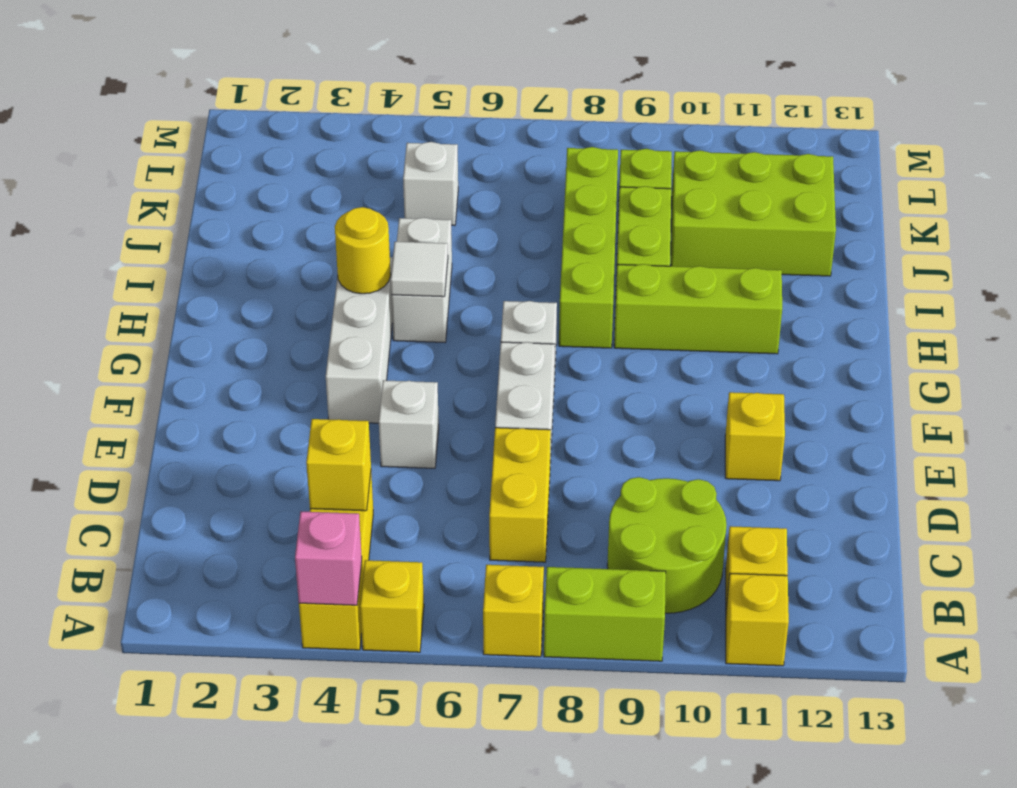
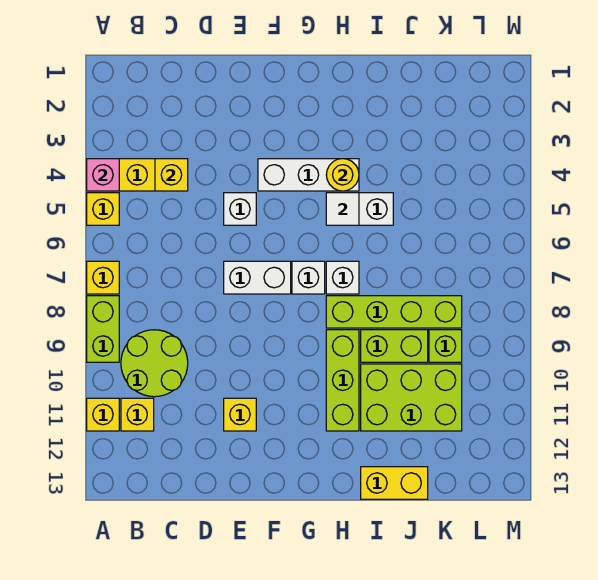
yellow brick C7:D7 level 1 -> yellow brick I13:J13 level 1
lime brick J10:K12 level 1 -> lime brick I10:K11 level 1
white brick K5 level 1 -> white brick H7 level 1

